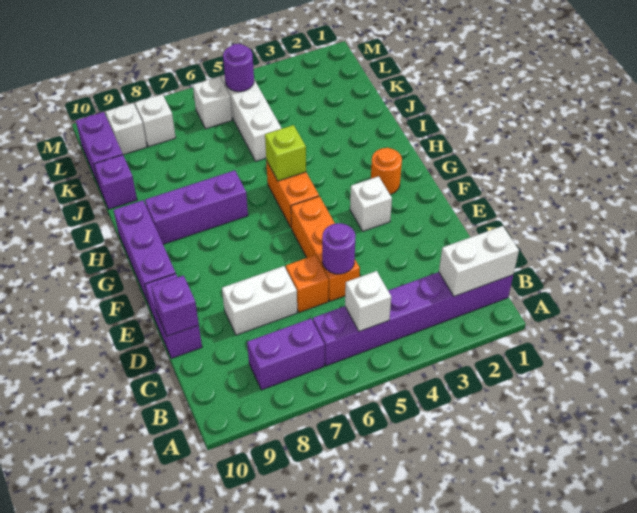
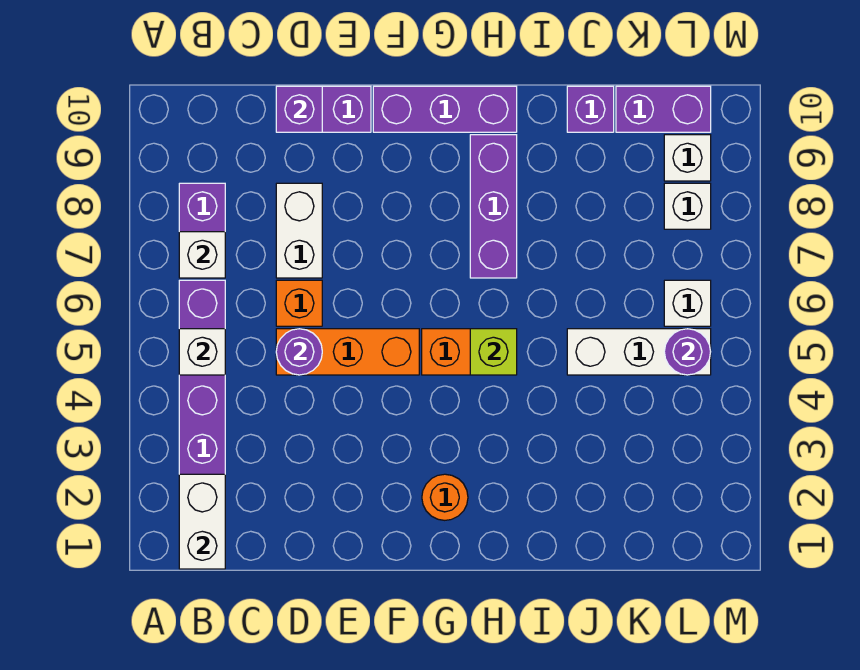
white brick F3 level 1 -> white brick B7 level 2

